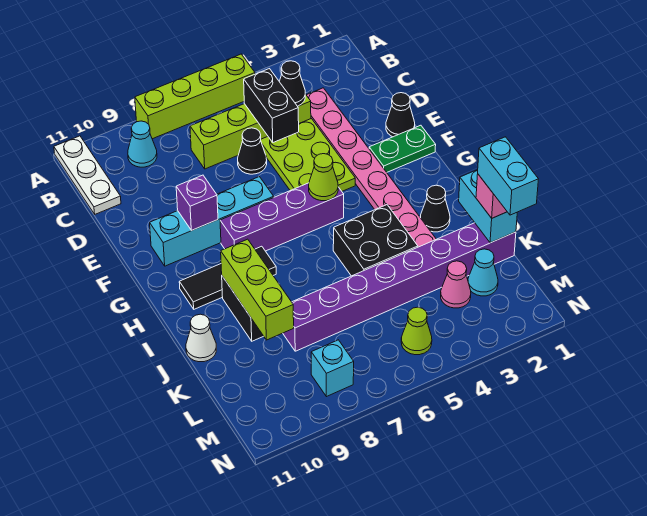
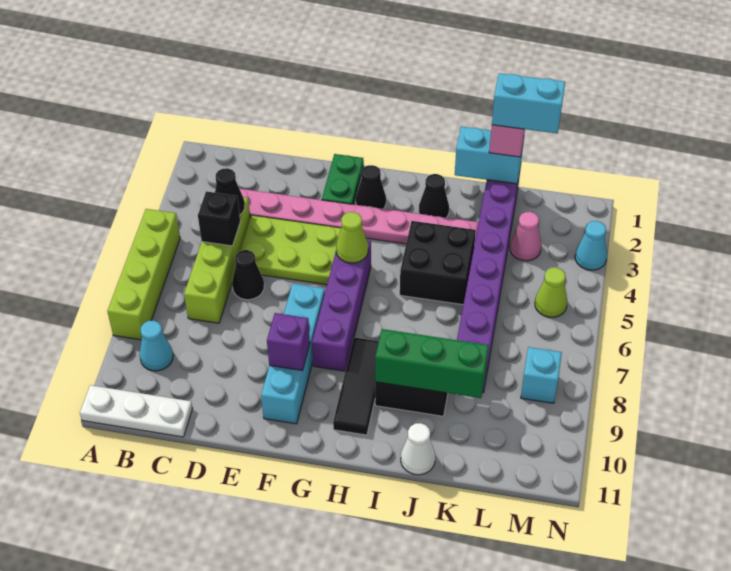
black brick C5:D5 level 2 -> black brick C5 level 2
black cone E1 level 1 -> black cone G2 level 1
lime brick I9:K9 level 2 -> green brick I9:K9 level 2
cyan cone L2 level 1 -> cyan cone N3 level 1

